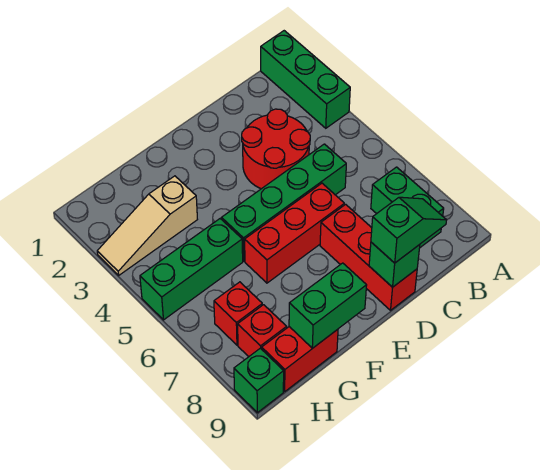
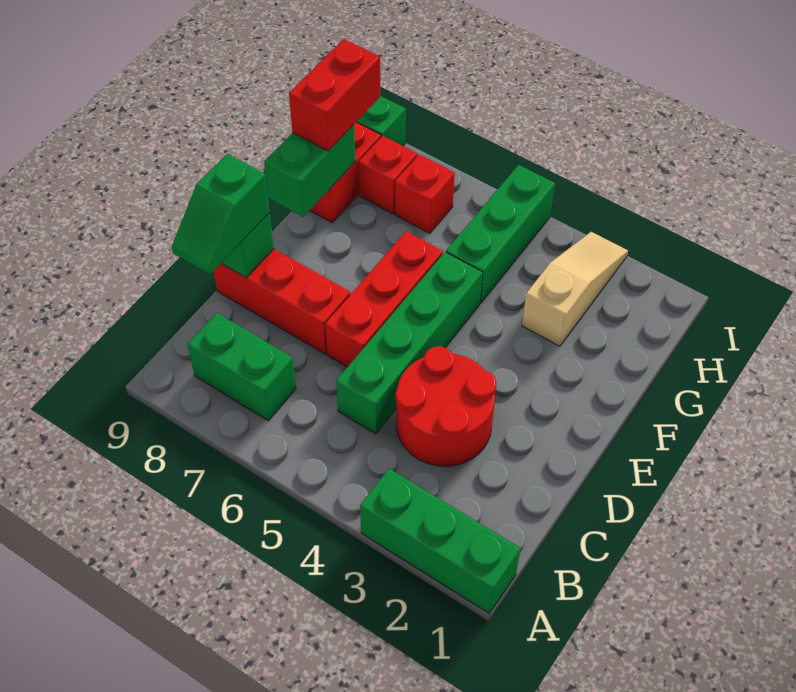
none -> red brick G9:H9 level 3

